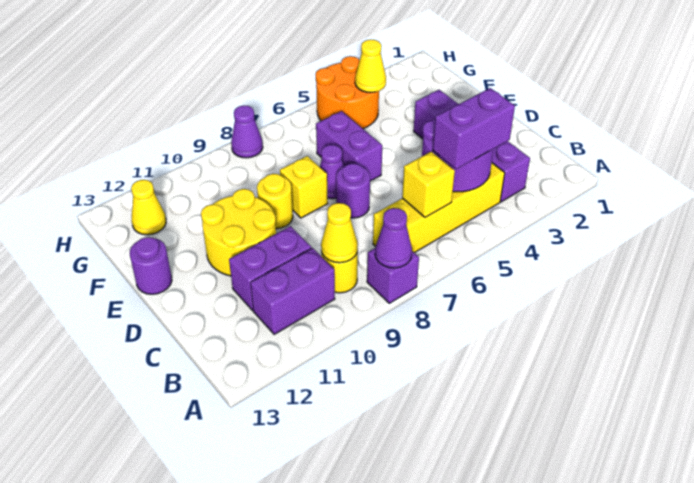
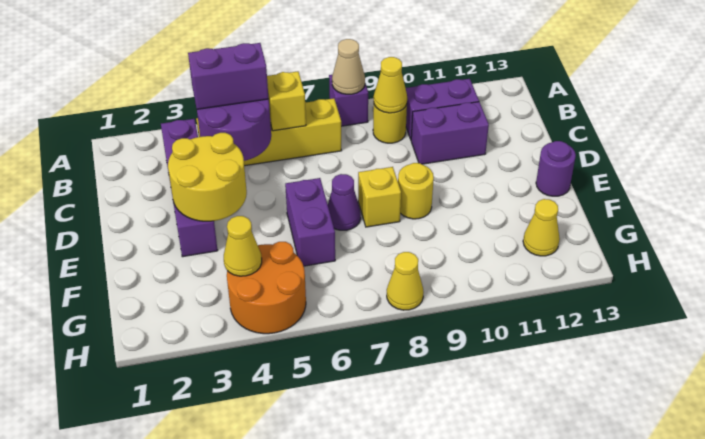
purple cone A8 level 2 -> tan cone A8 level 2
purple round brick D7 level 1 -> none
yellow round brick D10:E11 level 1 -> yellow round brick D3:E4 level 2
purple cone H8 level 1 -> yellow cone H8 level 1

